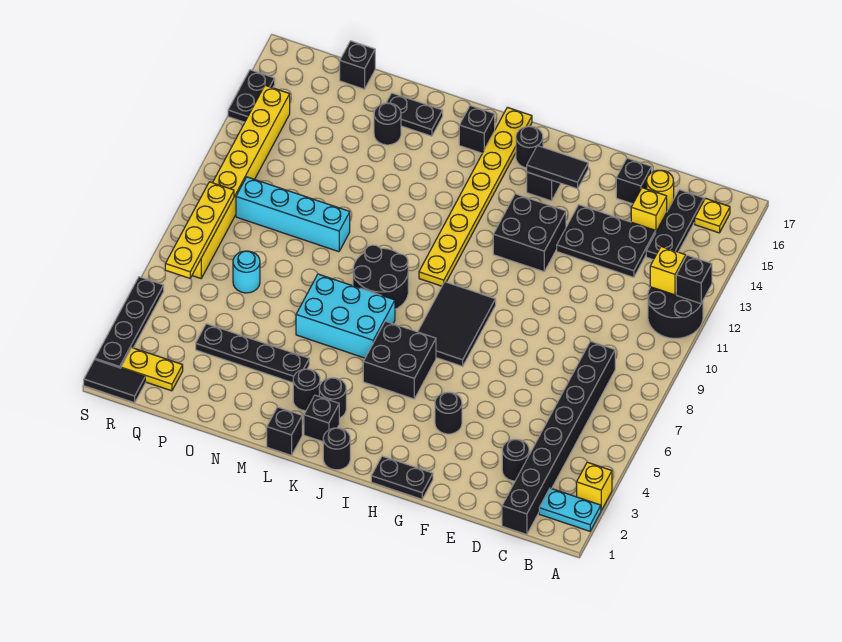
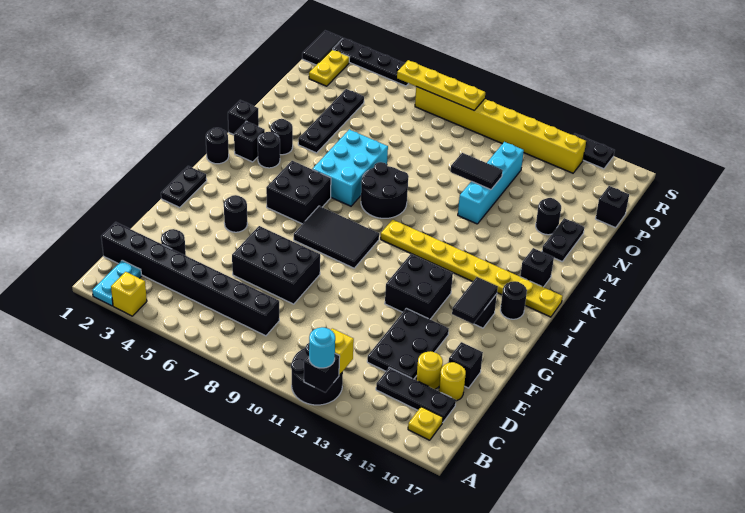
yellow brick D15 level 1 -> yellow round brick D15 level 1
none -> black brick E6:F8 level 1
cyan brick N10:Q10 level 1 -> cyan brick M12:P12 level 1
none -> black tile N11:N12 level 2
cyan round brick P7 level 1 -> cyan round brick A12 level 3

